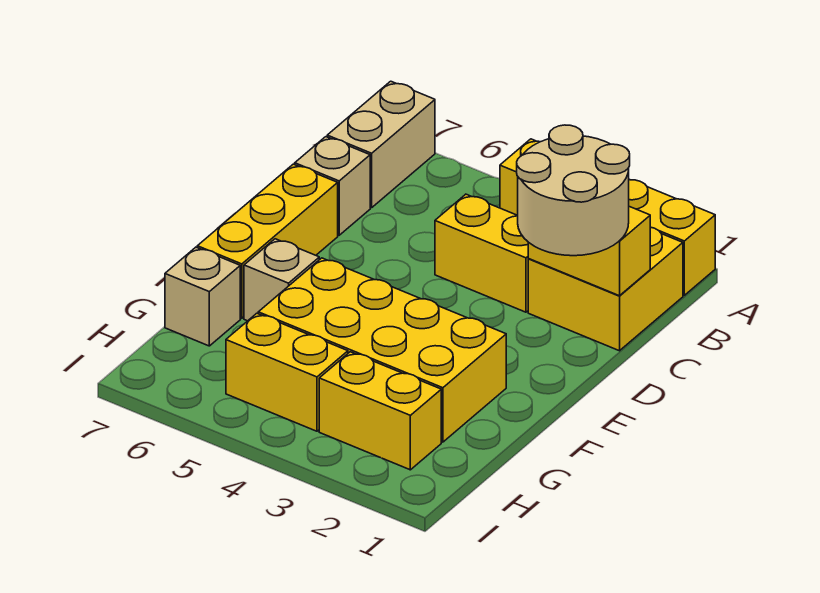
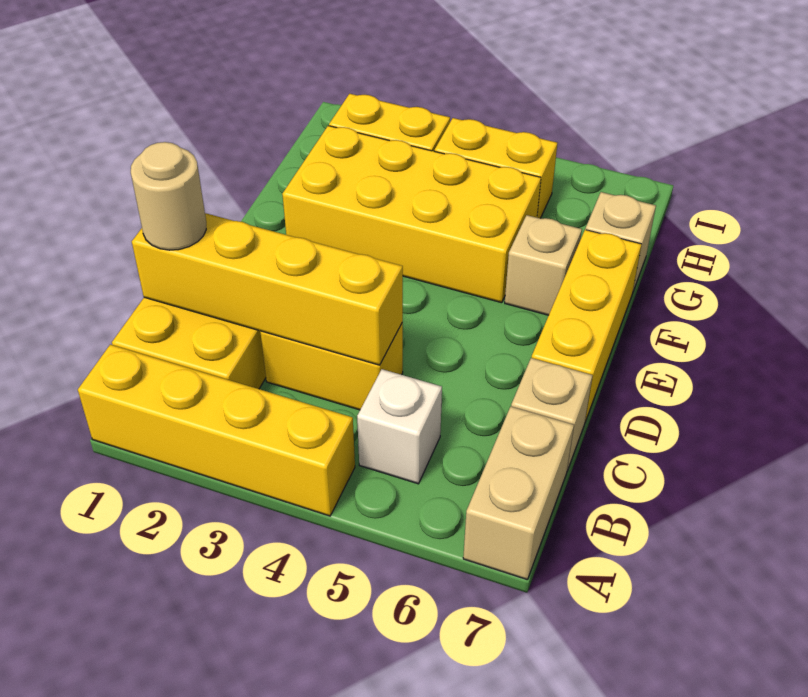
none -> white brick B5 level 1
yellow brick C1:C2 level 2 -> yellow brick C1:C4 level 2
tan round brick C1:D2 level 3 -> tan round brick C1 level 3

